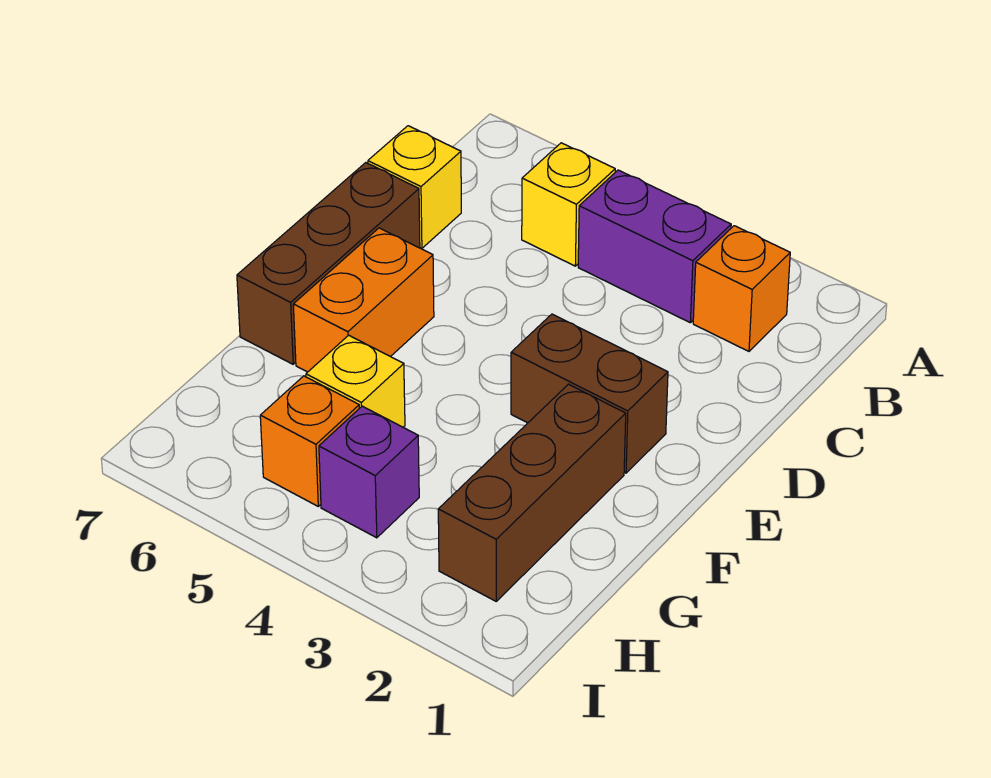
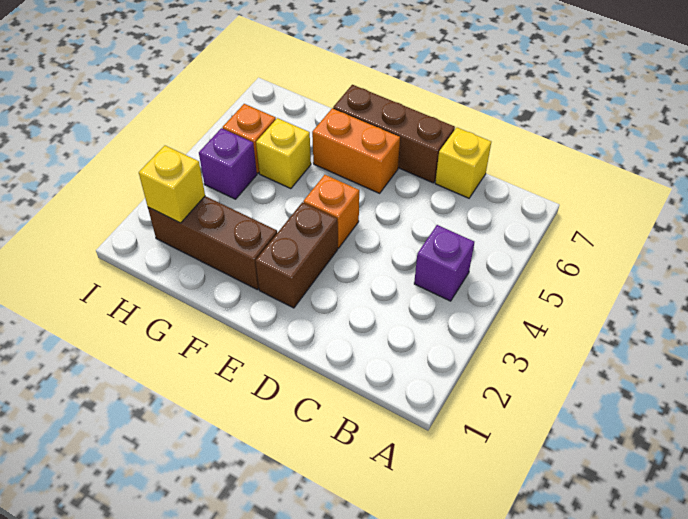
orange brick B2 level 1 -> orange brick E4 level 1
purple brick B3:B4 level 1 -> purple brick B4 level 1
yellow brick B5 level 1 -> yellow brick H2 level 2

